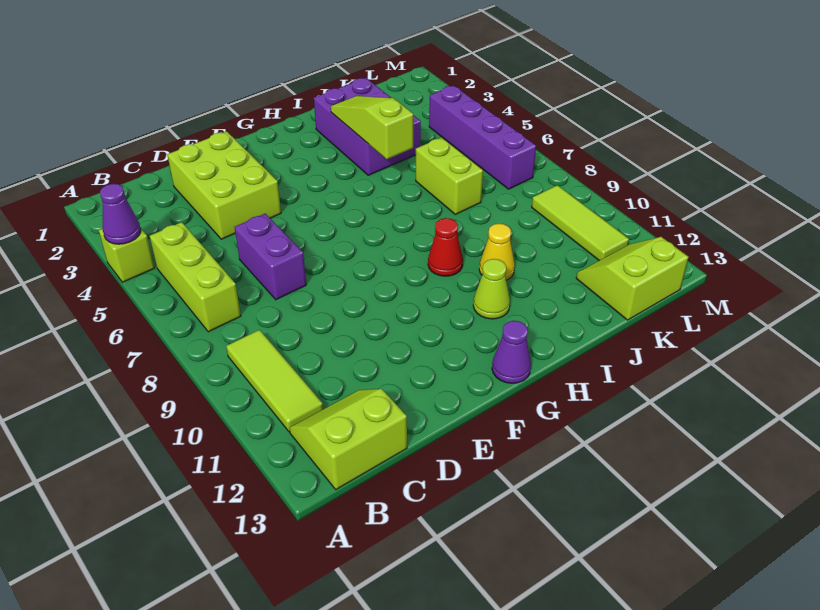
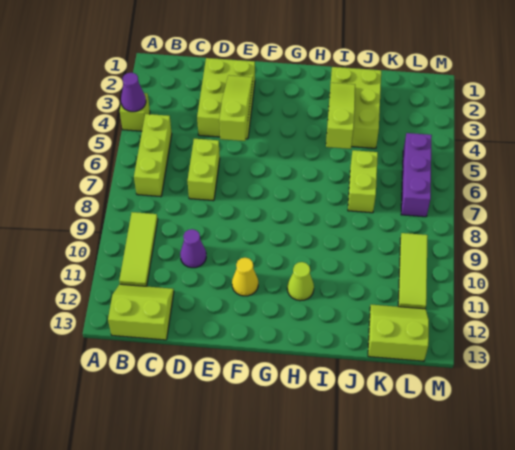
purple brick D6:D7 level 1 -> lime brick D6:D7 level 1
none -> lime slope E3:E5 level 2 top 5
purple cone G13 level 1 -> purple cone D10 level 1
red cone H9 level 1 -> none
purple brick I2:J4 level 1 -> lime brick I2:J4 level 1
yellow cone I10 level 1 -> yellow cone F11 level 1
purple brick L4:L7 level 1 -> purple brick L5:L7 level 1

